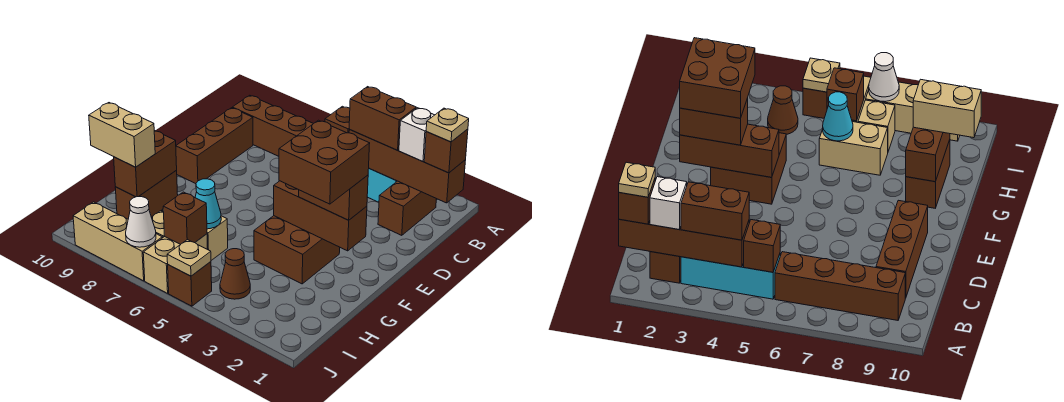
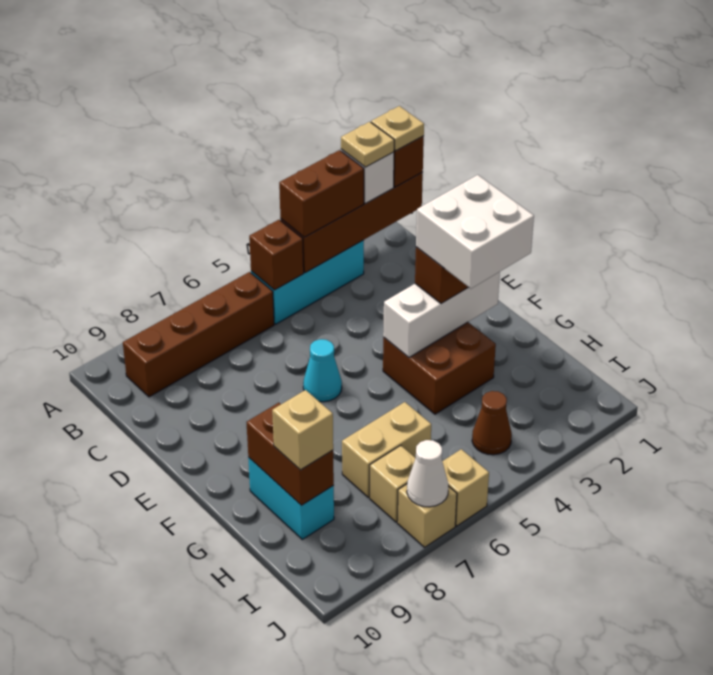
brown brick B2:C2 level 1 -> none
brown brick C9:E9 level 1 -> none
brown brick F2:F4 level 2 -> white brick F2:F4 level 2
brown brick F2:G3 level 4 -> white brick F2:G3 level 4
brown brick G9:H9 level 1 -> cyan brick G9:H9 level 1
cyan cone H6 level 2 -> cyan cone E6 level 1
tan brick H9:H10 level 3 -> tan brick H9 level 3
tan brick I6:J6 level 1 -> tan brick J6 level 1
brown brick I6 level 2 -> none
brown brick J5 level 1 -> none
tan plate J5 level 2 -> tan plate B2 level 4
tan brick J7:J9 level 1 -> tan brick J7 level 1

